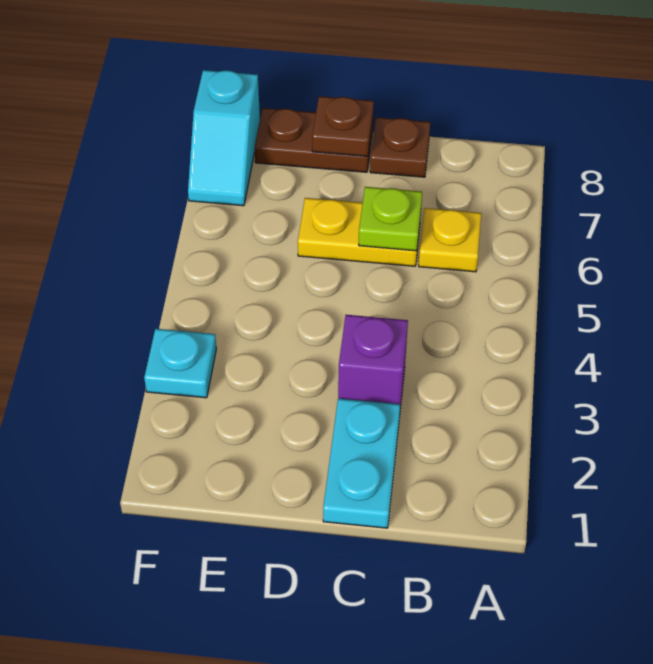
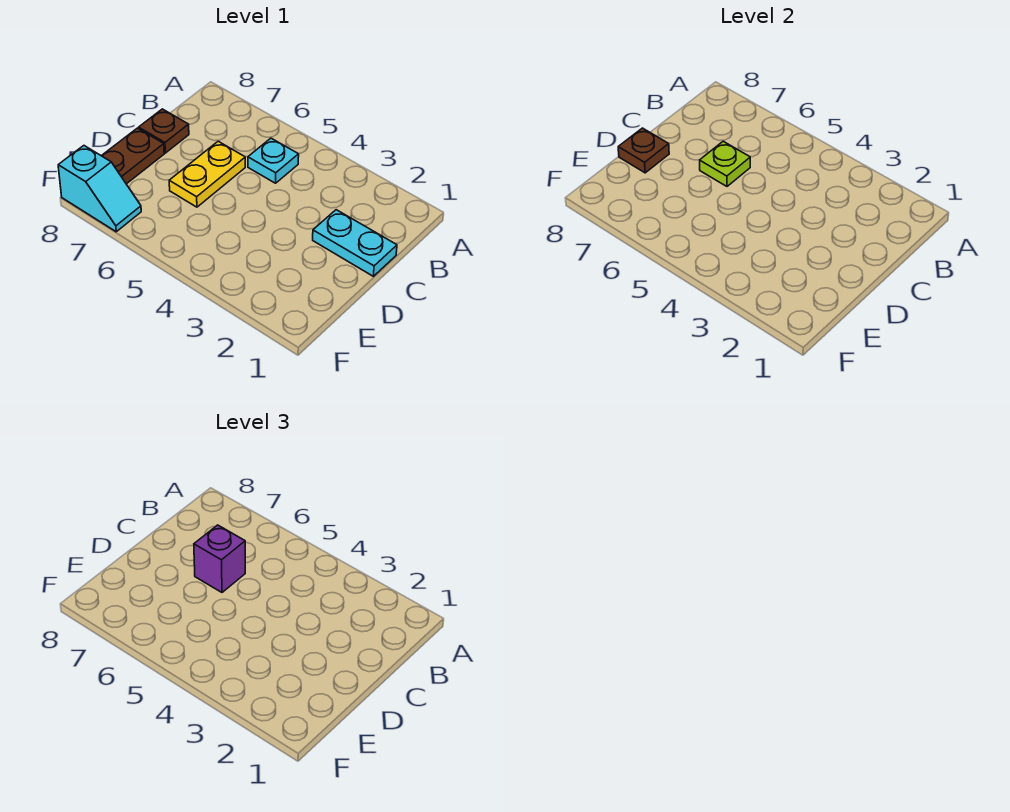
yellow plate B6 level 1 -> none
purple brick C3 level 1 -> purple brick C6 level 3
cyan plate F3 level 1 -> cyan plate B5 level 1

